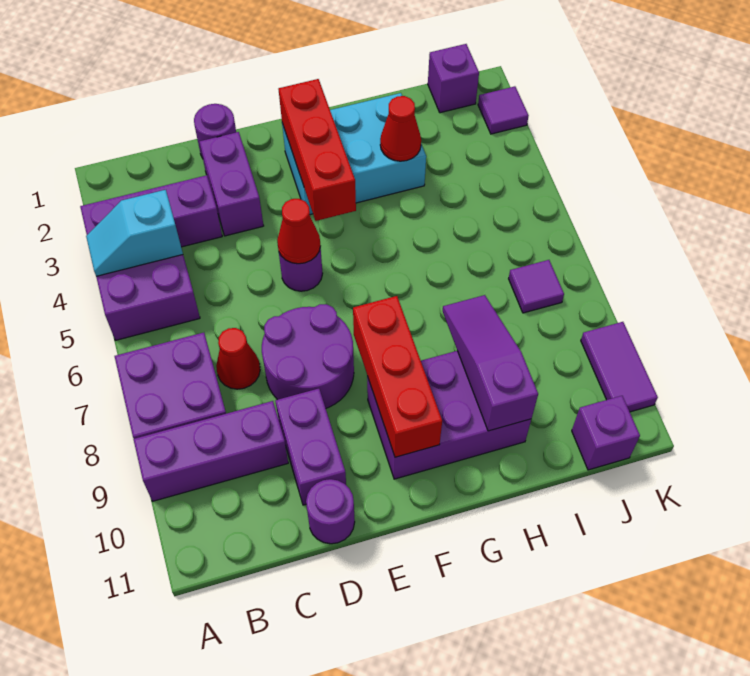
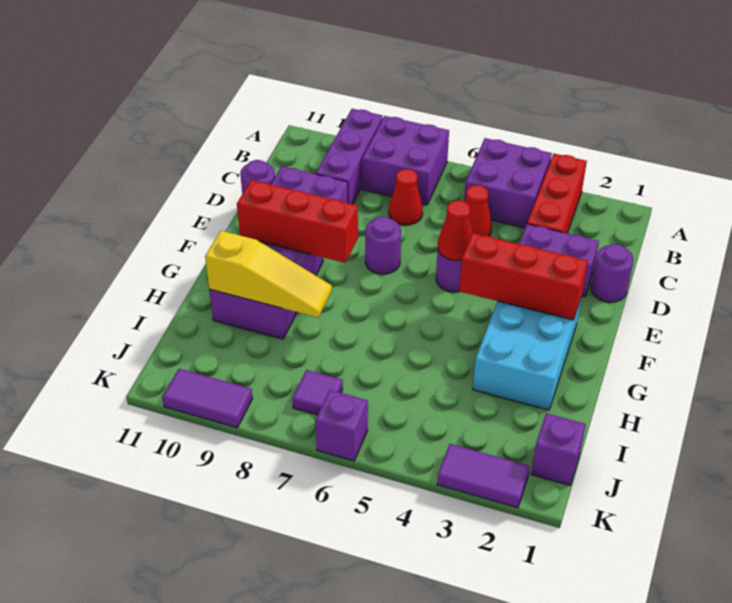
purple brick A3:C3 level 1 -> red brick A3:C3 level 1
cyan slope A4:B4 level 2 top B -> none
purple round brick D7:E8 level 1 -> purple round brick E7 level 1
red cone H3 level 2 -> red cone C5 level 1
purple slope H8:H10 level 2 top 10 -> yellow slope H8:H10 level 2 top 10
purple brick J11 level 1 -> purple brick K6 level 1
purple tile K2 level 1 -> purple tile K2:K3 level 1

